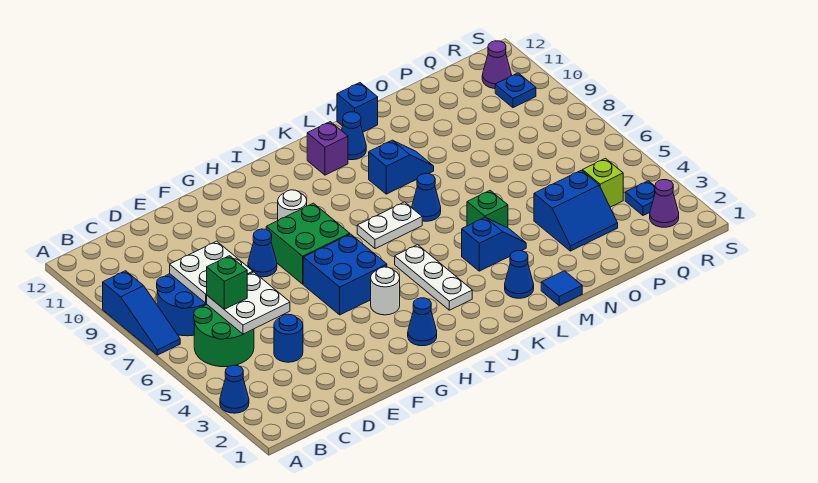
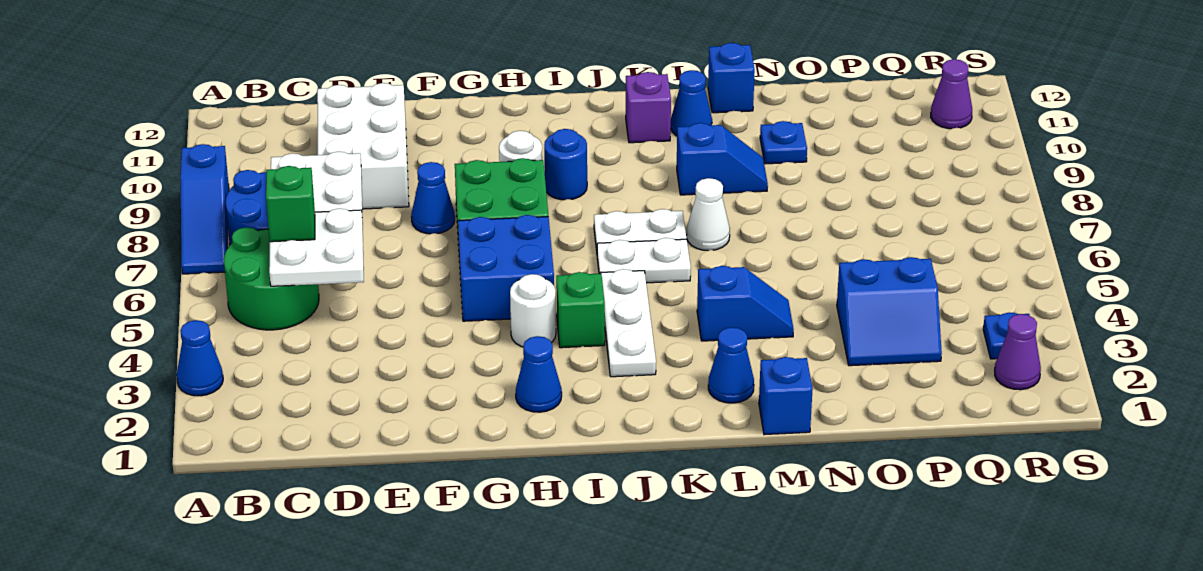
blue round brick D4 level 1 -> blue round brick I9 level 1
none -> white brick D9:E11 level 1
none -> white plate J6:K6 level 1
blue cone L7 level 1 -> white cone L7 level 1
blue tile M1 level 1 -> blue brick M1 level 1
green brick M5 level 1 -> green brick I4 level 1
lime brick Q4 level 1 -> none
blue plate R10 level 1 -> blue plate N10 level 1

